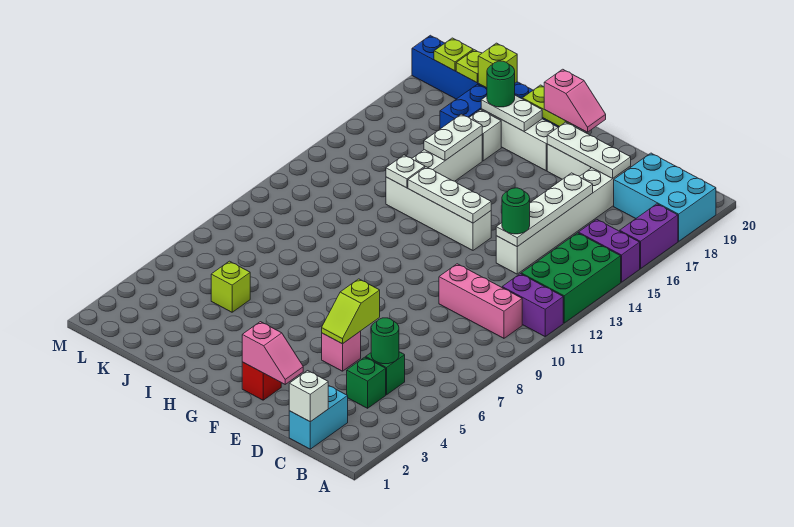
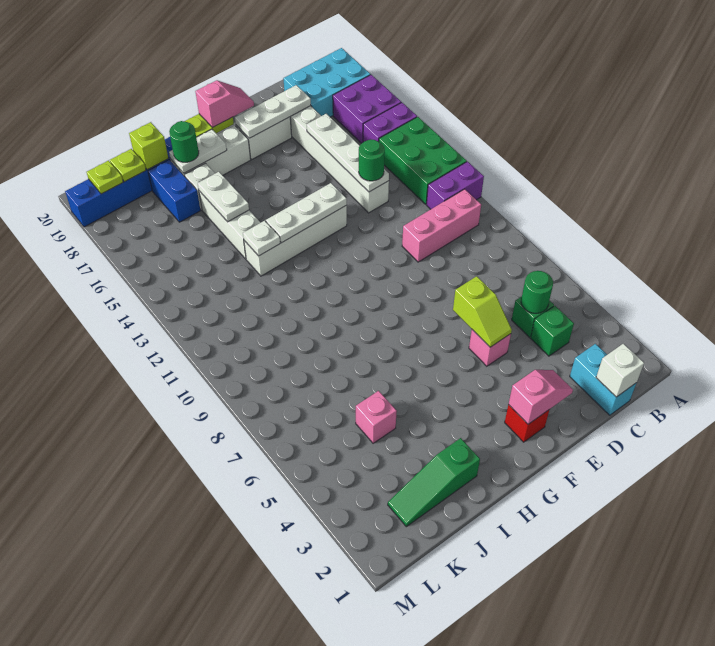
purple brick A16:A17 level 1 -> purple brick A16:B17 level 1
none -> green slope I2:K2 level 1 top I
lime brick J5 level 1 -> pink brick J5 level 1

